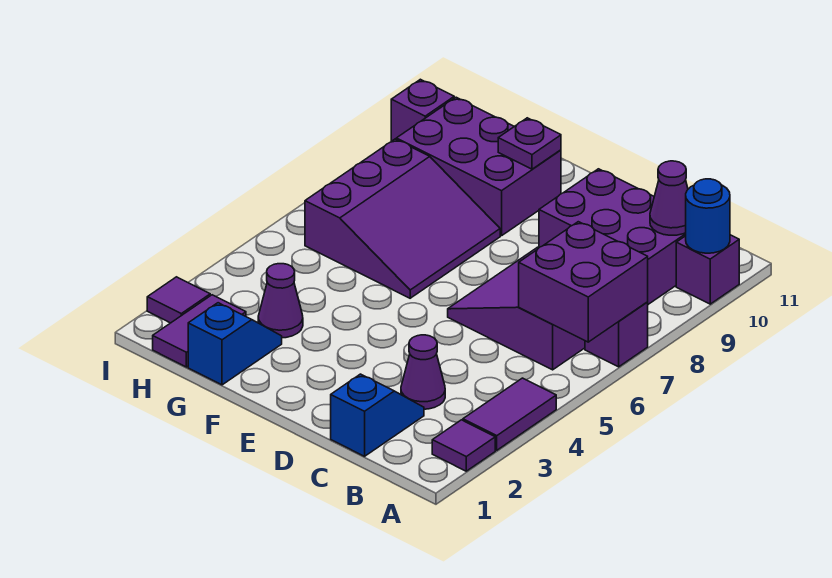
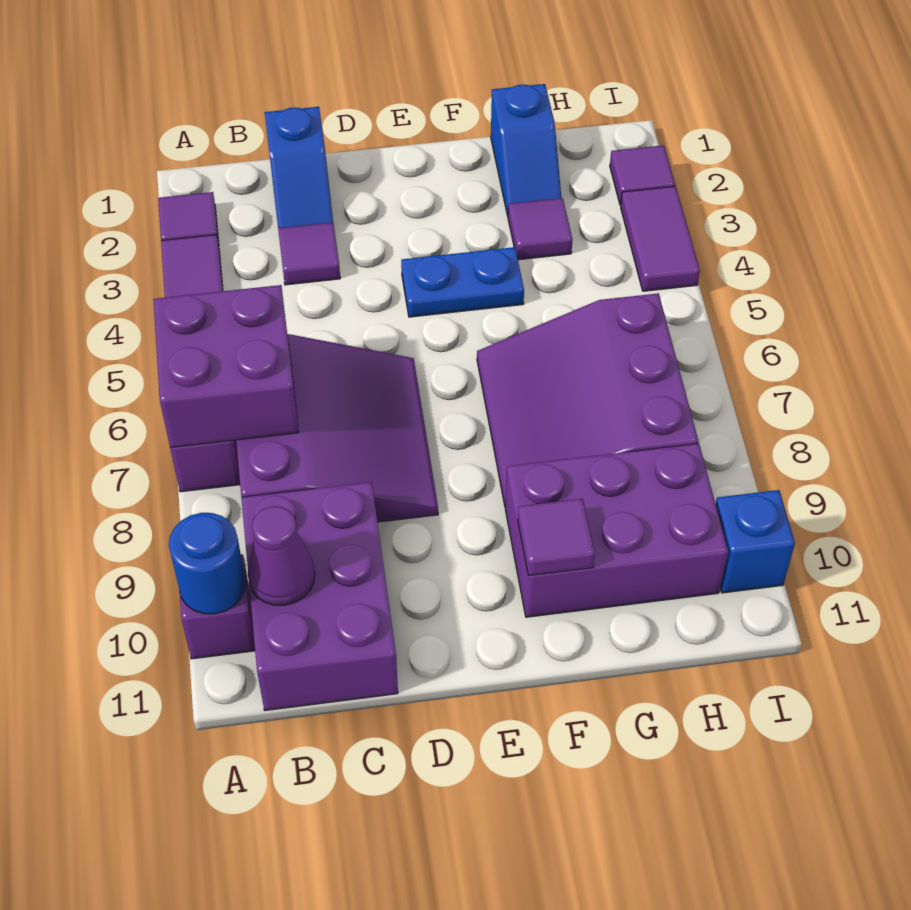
purple brick B9:D10 level 1 -> purple brick B9:C11 level 1
purple cone C3 level 1 -> purple tile C3 level 1
none -> blue plate E4:F4 level 1
purple plate F10 level 2 -> purple tile F10 level 2
purple cone G3 level 1 -> purple tile G3 level 1
purple tile H1:H2 level 1 -> purple tile I3:I4 level 1
purple brick I10 level 1 -> blue brick I10 level 1

